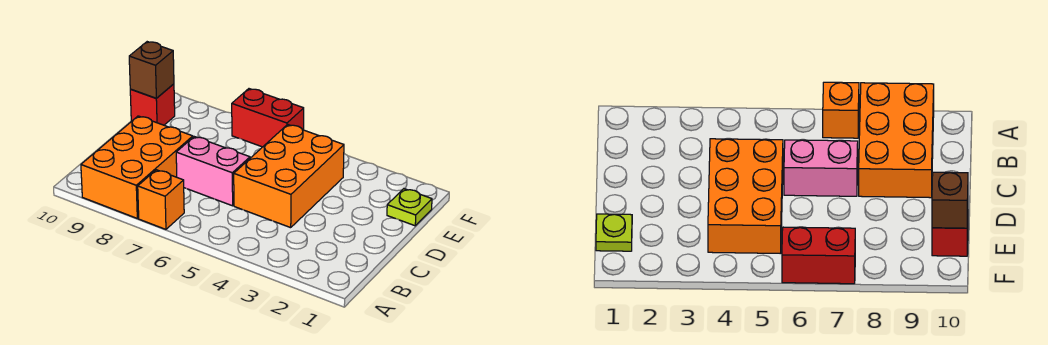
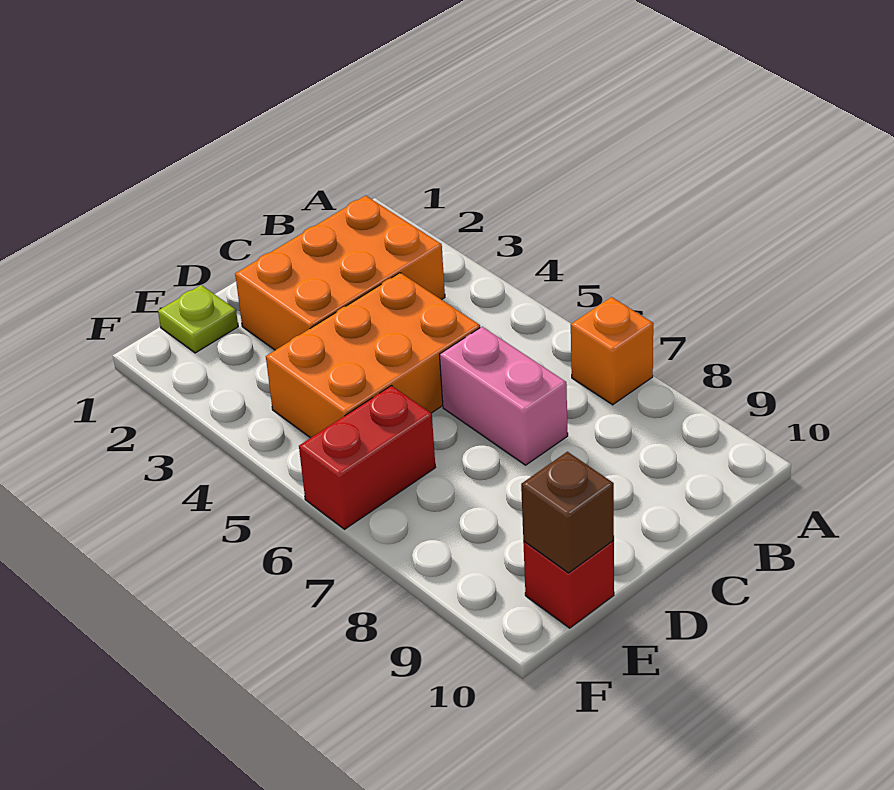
orange brick A8:C9 level 1 -> orange brick B2:D3 level 1
red brick F6:F7 level 1 -> red brick E6:F6 level 1

